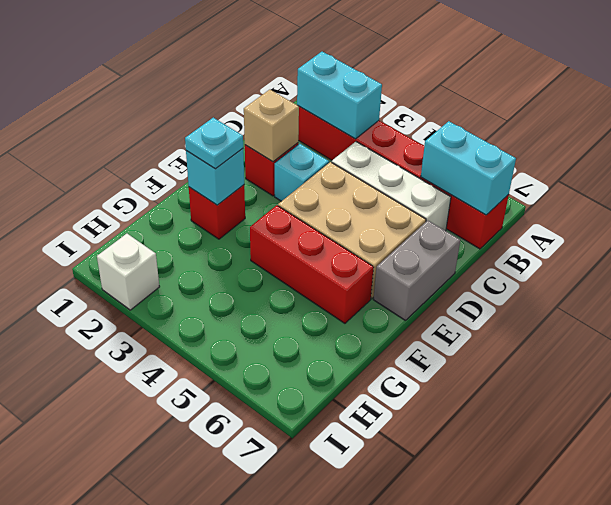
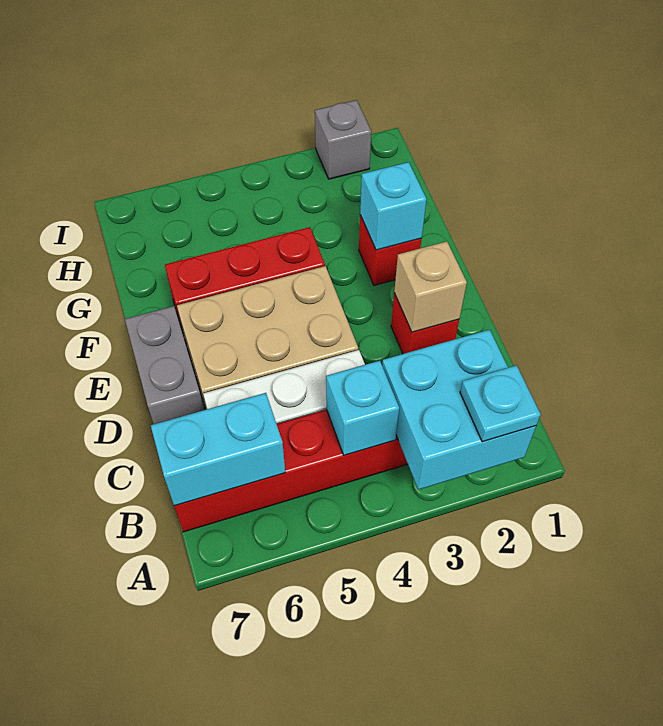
cyan brick B2:B3 level 2 -> cyan brick A2:B3 level 2
cyan brick D3 level 1 -> cyan brick B4 level 2
cyan plate F2 level 3 -> cyan plate A2 level 3
white brick I2 level 1 -> grey brick I2 level 1

